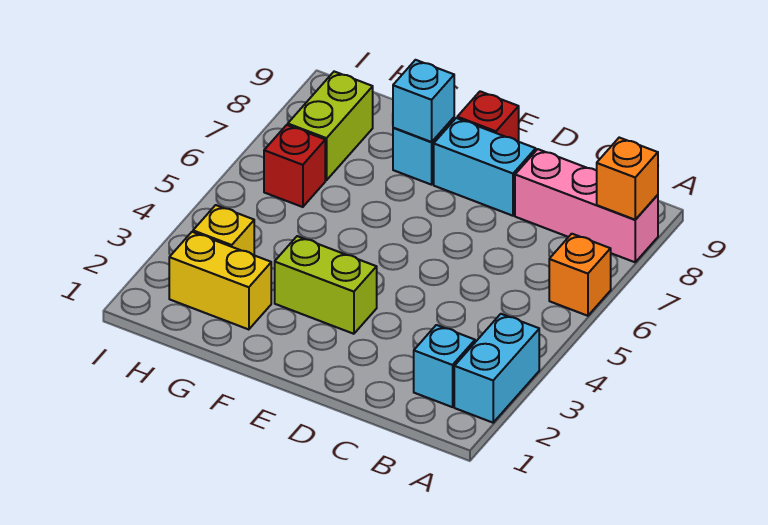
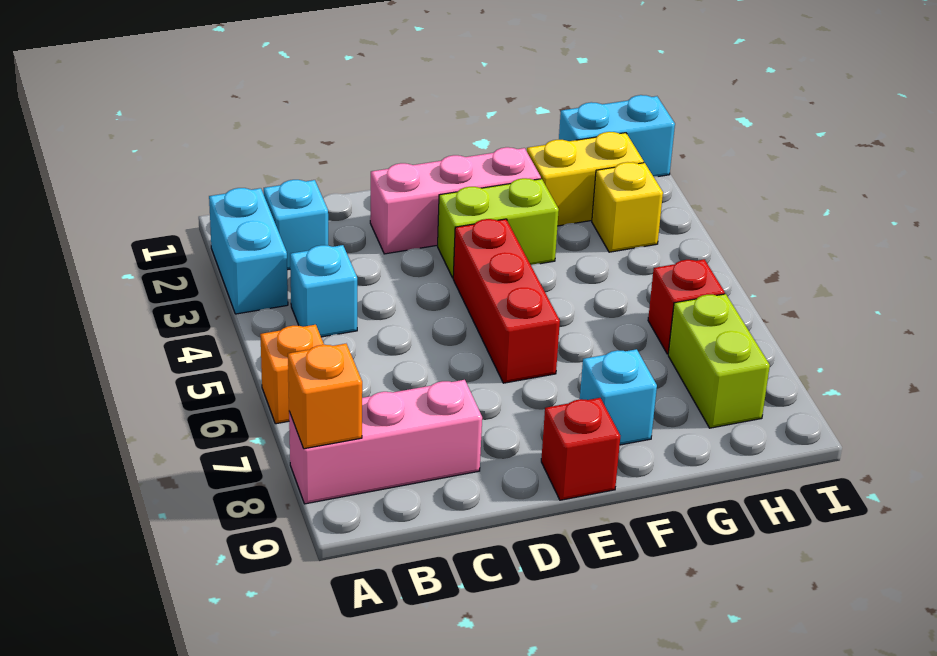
none -> pink brick D2:F2 level 1
cyan brick D8:E8 level 1 -> cyan brick H1:I1 level 1
none -> red brick E4:E6 level 1
cyan brick F8 level 2 -> cyan brick B4 level 1

